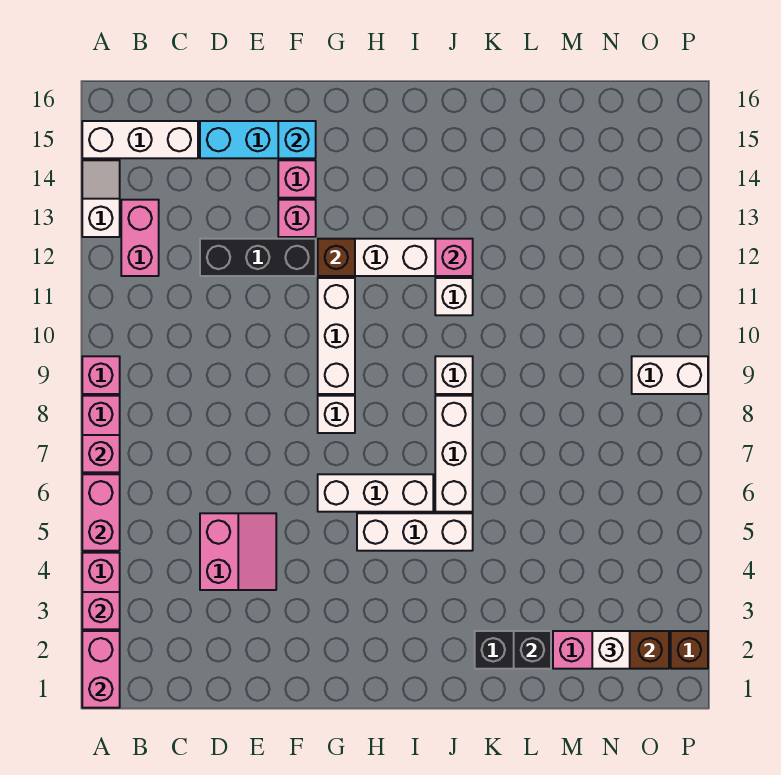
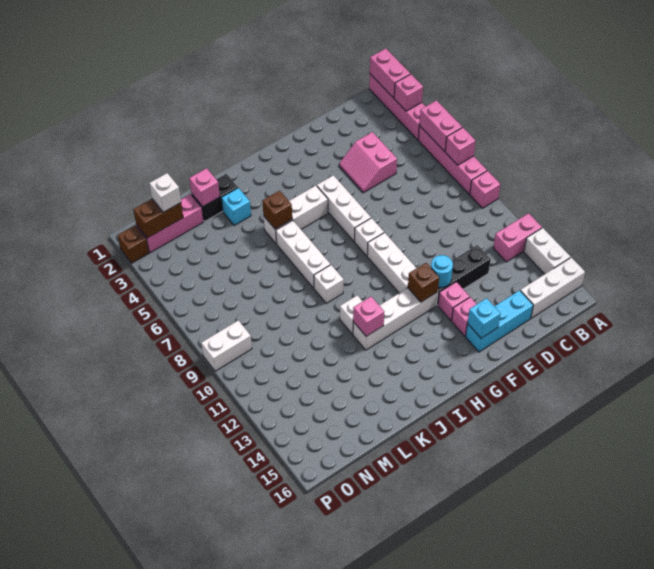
white slope A13:A14 level 1 top 13 -> white brick A13:A14 level 1
pink brick B12:B13 level 1 -> pink brick A12:B12 level 1
none -> cyan round brick F12 level 2
white brick G6:I6 level 1 -> white brick G5:G7 level 1
none -> brown brick J5 level 2
none -> cyan brick K3 level 1
black brick L2 level 2 -> pink brick L2 level 2

